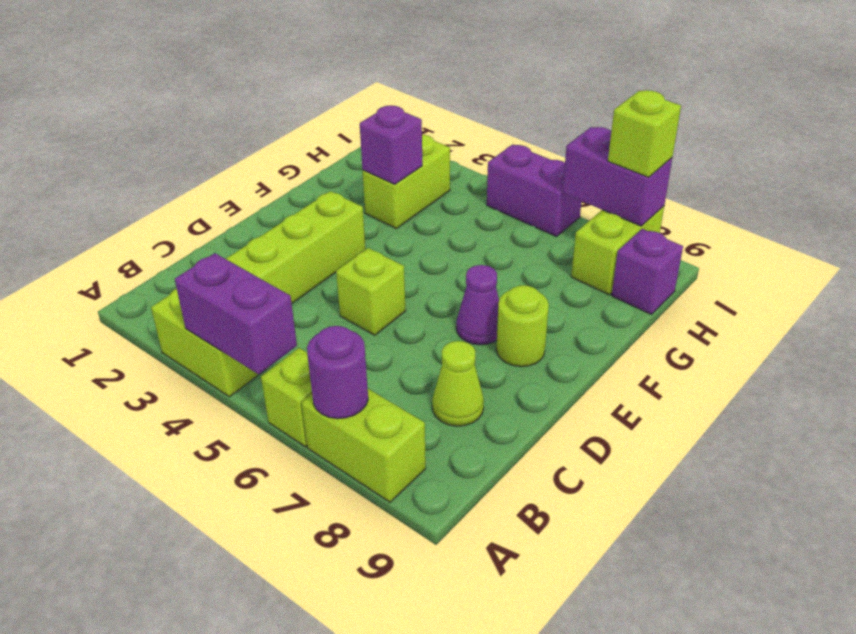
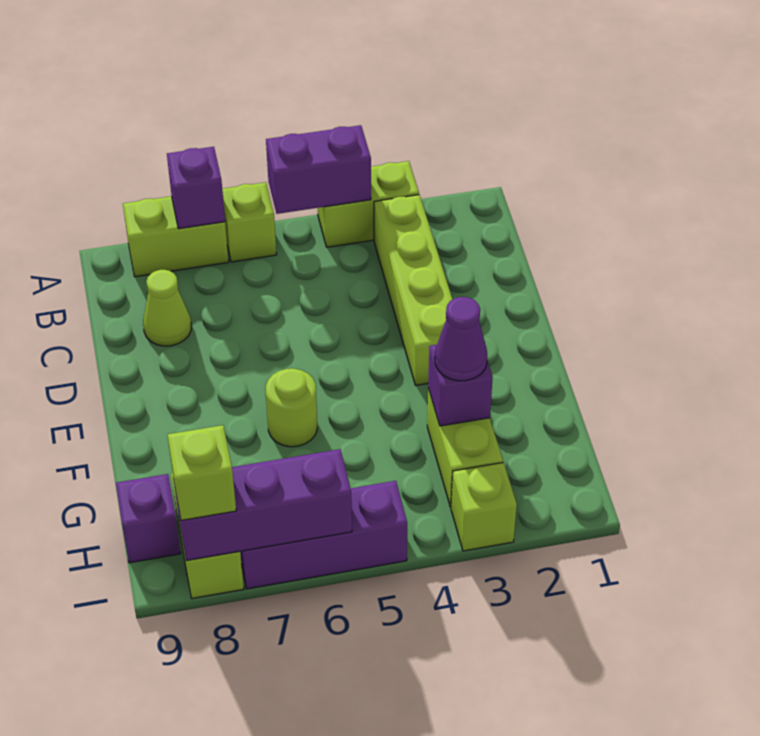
purple round brick A7 level 2 -> purple brick A7 level 2
lime brick D5 level 1 -> lime brick I3 level 1
purple cone E7 level 1 -> purple cone G3 level 3
lime round brick E8 level 1 -> lime round brick F6 level 1
purple brick I5:I6 level 1 -> purple brick I5:I7 level 1
purple brick I7:I8 level 2 -> purple brick I6:I8 level 2

